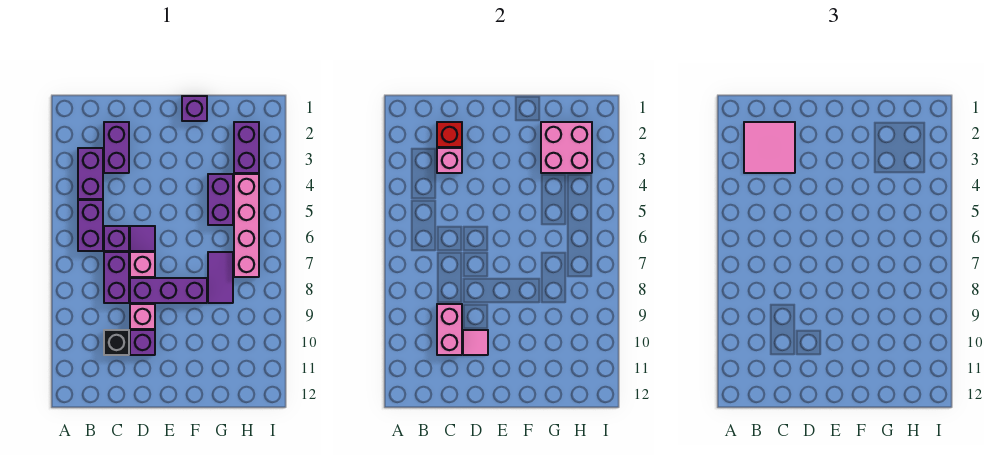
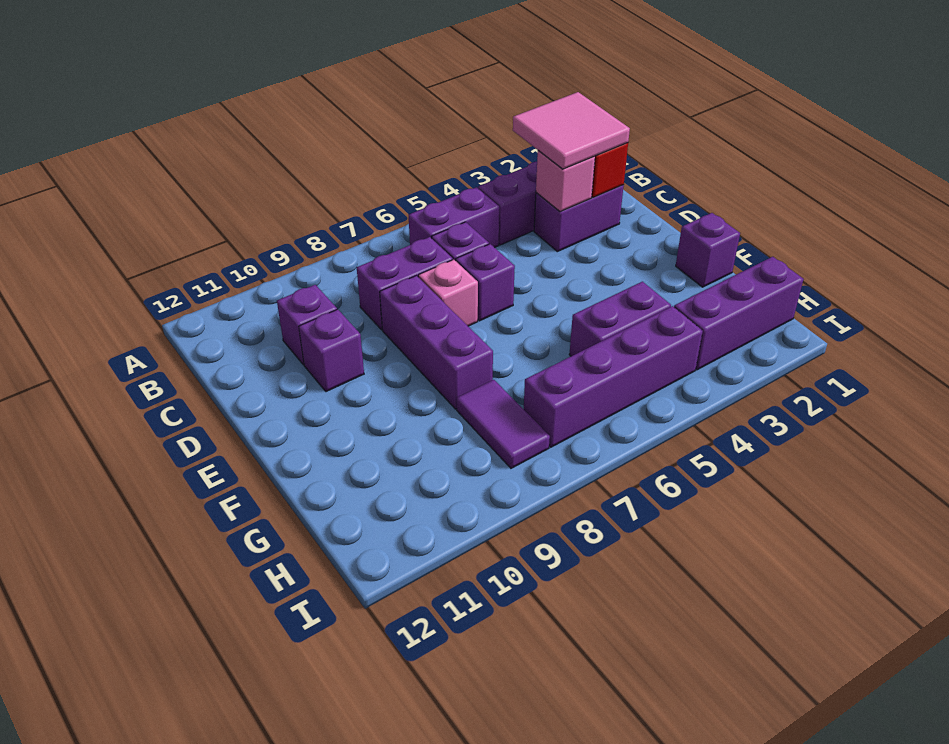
pink brick C9:C10 level 2 -> none
black brick C10 level 1 -> purple brick C10 level 1
purple tile D6 level 1 -> purple brick D6 level 1
pink brick D9 level 1 -> none
pink tile D10 level 2 -> none
pink brick G2:H3 level 2 -> none
purple tile G7:G8 level 1 -> purple tile G8:H8 level 1
purple brick H2:H3 level 1 -> purple brick H1:H3 level 1
pink brick H4:H7 level 1 -> purple brick H4:H7 level 1

